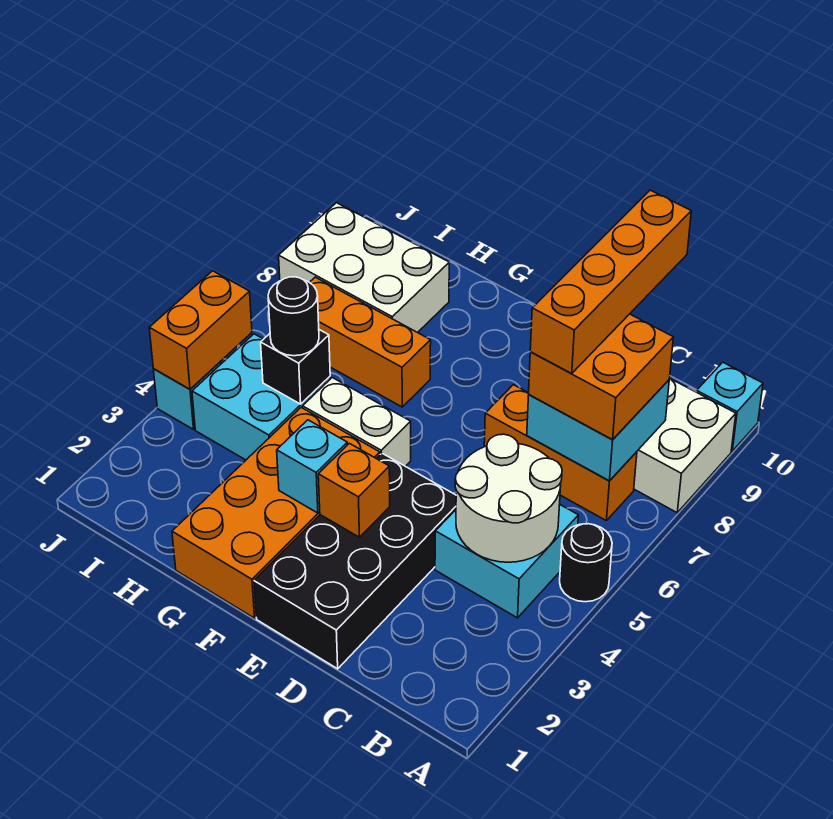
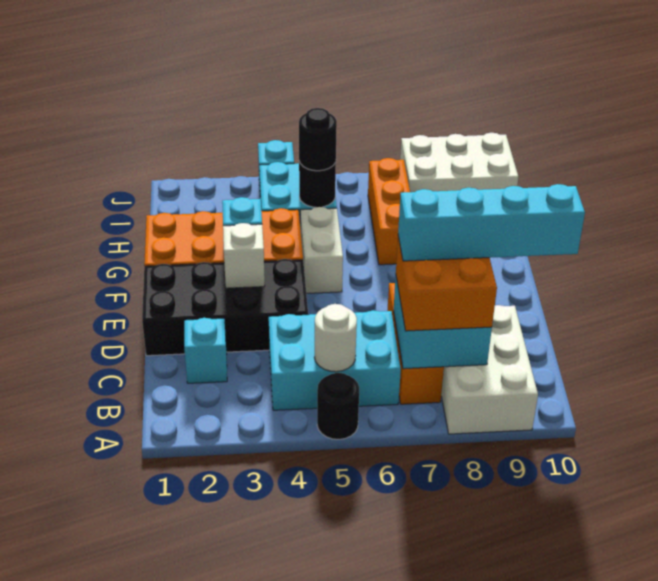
cyan brick A10 level 1 -> cyan brick C2 level 1
cyan brick B4:C5 level 1 -> cyan brick B4:C6 level 1
white round brick B4:C5 level 2 -> white round brick B5 level 2
orange brick C7:C10 level 4 -> cyan brick C7:C10 level 4
orange brick E3 level 2 -> white brick E3 level 2
black brick H5 level 2 -> black round brick H5 level 2
white brick H8:J9 level 1 -> white brick I8:J10 level 1
orange brick J4:J5 level 2 -> none

